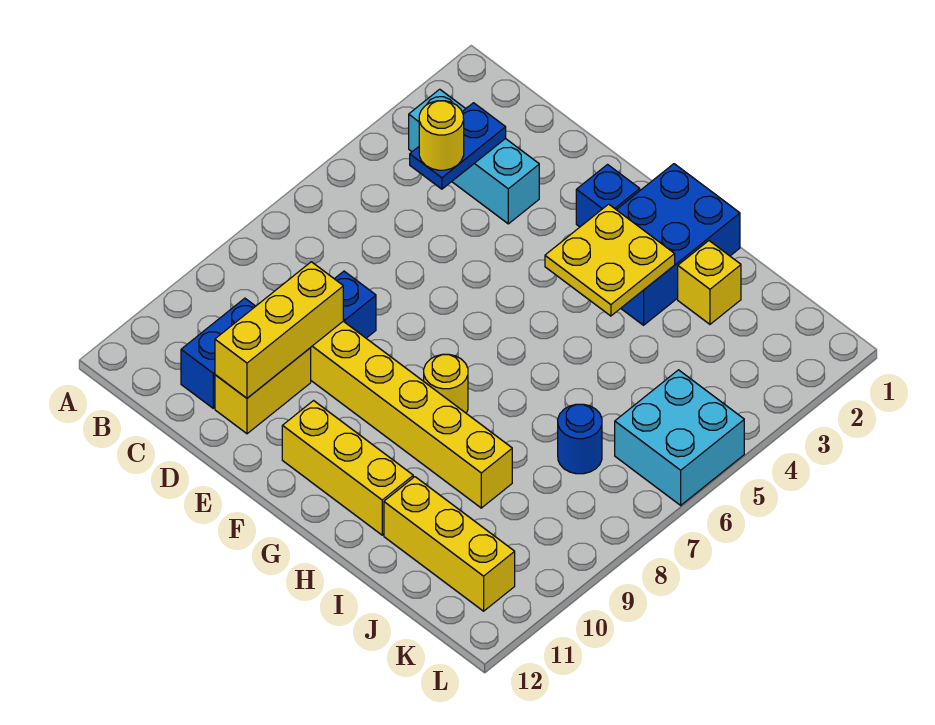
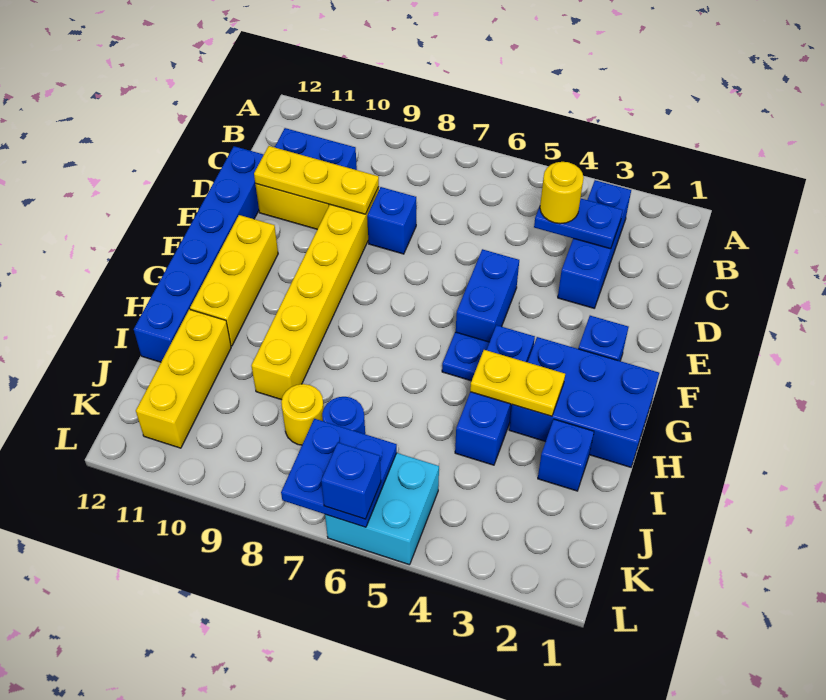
cyan brick B3:D3 level 1 -> blue brick B3:D3 level 1
yellow brick D9:D11 level 2 -> yellow plate D9:D11 level 2
none -> blue brick D12:I12 level 1
none -> blue brick E5:F5 level 1
yellow plate G3:H4 level 2 -> yellow plate H3:H4 level 2
none -> blue brick G4:I4 level 1
none -> blue plate G5 level 1
yellow round brick G8 level 1 -> yellow round brick J8 level 1
yellow brick I2 level 1 -> blue brick I2 level 1
none -> blue plate K6:L7 level 2
none -> blue brick L6 level 3

